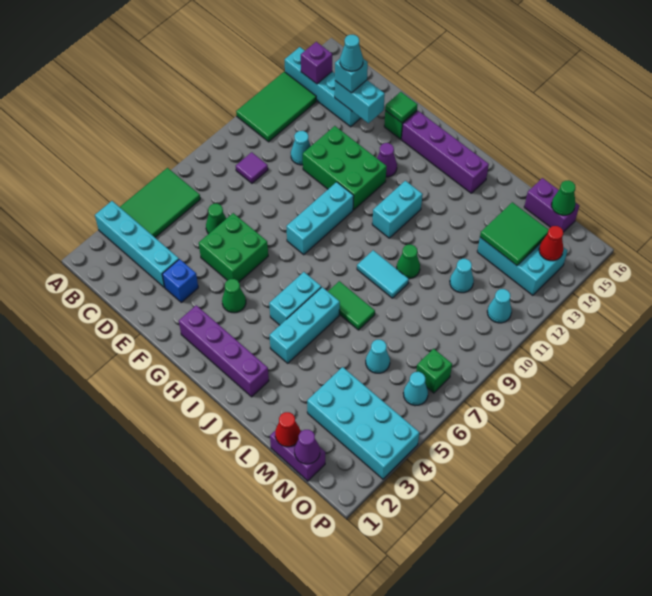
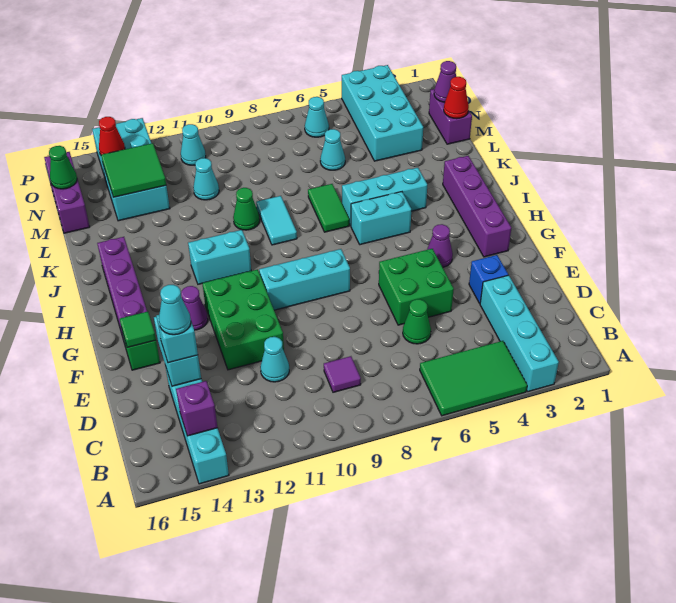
green tile A11:B13 level 1 -> none
green cone G4 level 1 -> purple cone G4 level 1
cyan brick M13:O14 level 1 -> cyan brick M13:P14 level 1
purple brick M16:N16 level 1 -> purple brick M16:O16 level 1
green brick O7 level 1 -> none

